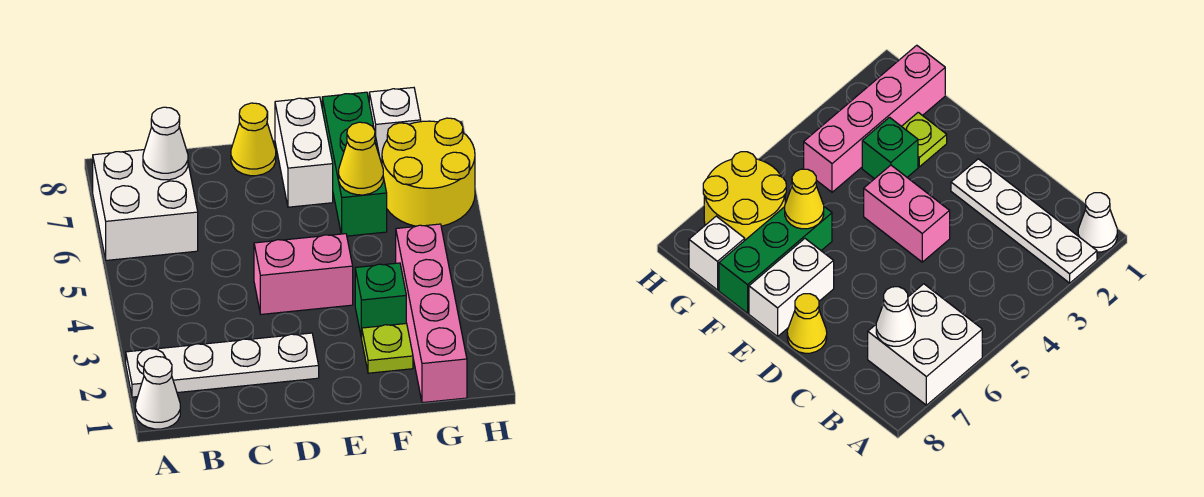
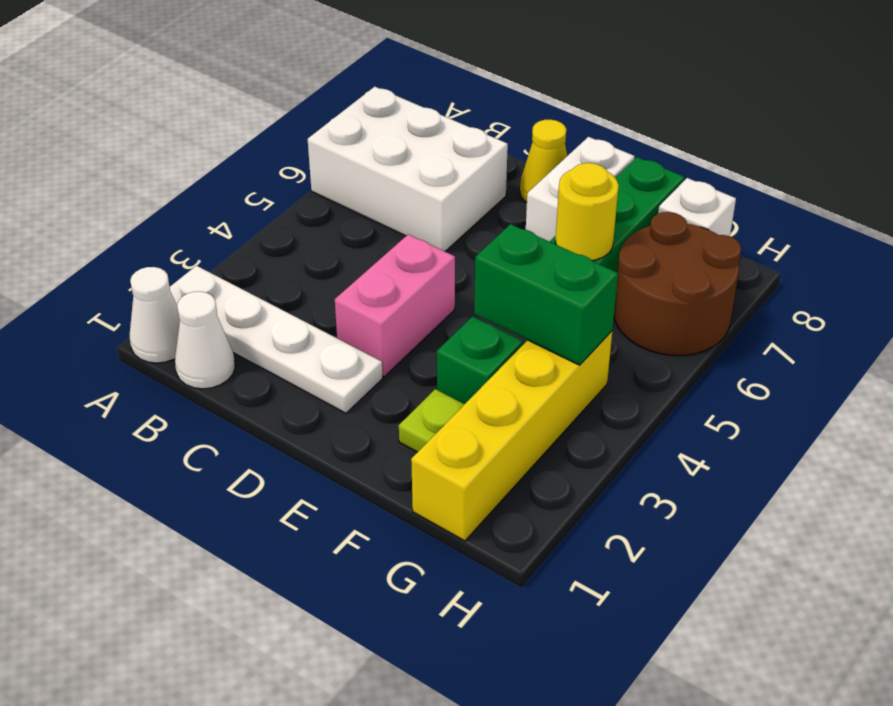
white brick A6:B7 level 1 -> white brick A6:C7 level 1
white cone B7 level 2 -> white cone B1 level 1
pink brick D4:E4 level 1 -> pink brick D3:D4 level 1
none -> green brick F4:G4 level 2
yellow cone F6 level 2 -> yellow round brick F6 level 2
pink brick G1:G4 level 1 -> yellow brick G1:G4 level 1
yellow round brick G6:H7 level 1 -> brown round brick G6:H7 level 1

